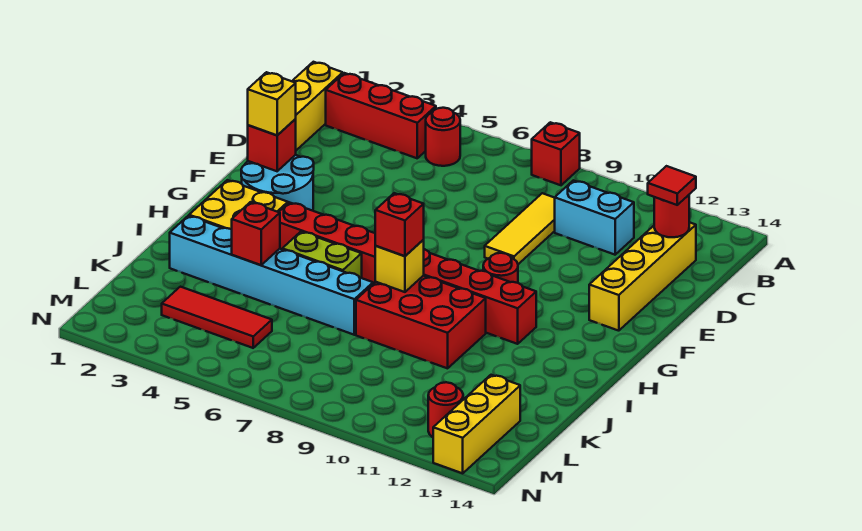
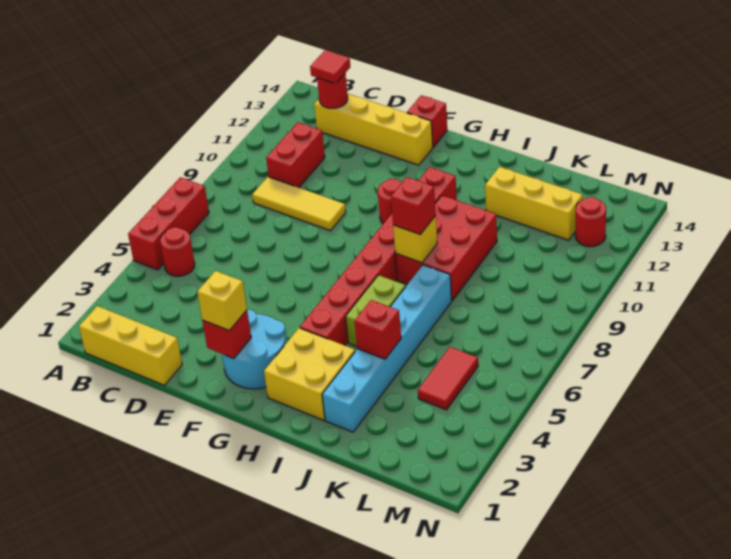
red brick A8 level 1 -> red brick F14 level 1
red brick B2:B4 level 1 -> red brick A5:A7 level 1
cyan brick C10:C11 level 1 -> red brick C10:C11 level 1
red tile L3:L5 level 1 -> red tile L4:L5 level 1
yellow brick L13:N13 level 1 -> yellow brick J12:L12 level 1

